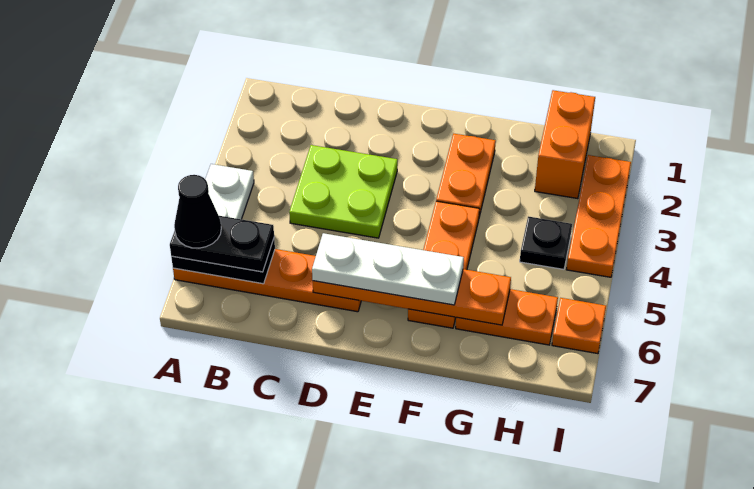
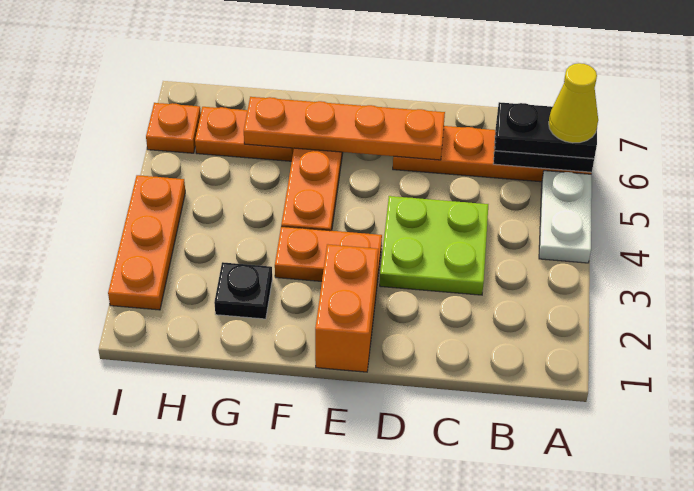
black cone A6 level 4 -> yellow cone A6 level 4
white plate D6:F6 level 3 -> none
orange plate F2:F3 level 1 -> orange plate E3:F3 level 1
orange brick H1:H2 level 1 -> orange brick E1:E2 level 1
black plate H4 level 1 -> black plate G2 level 1

